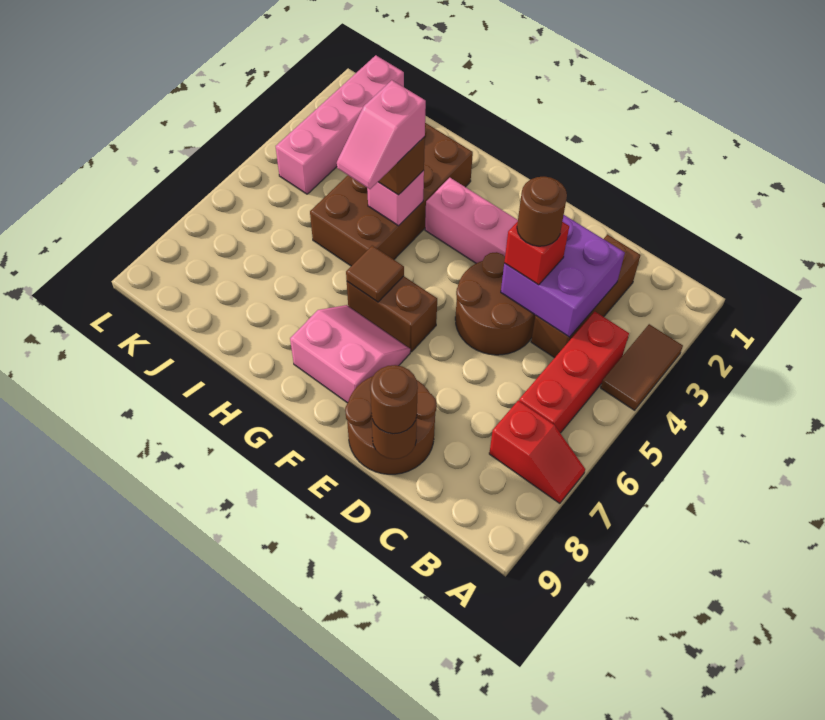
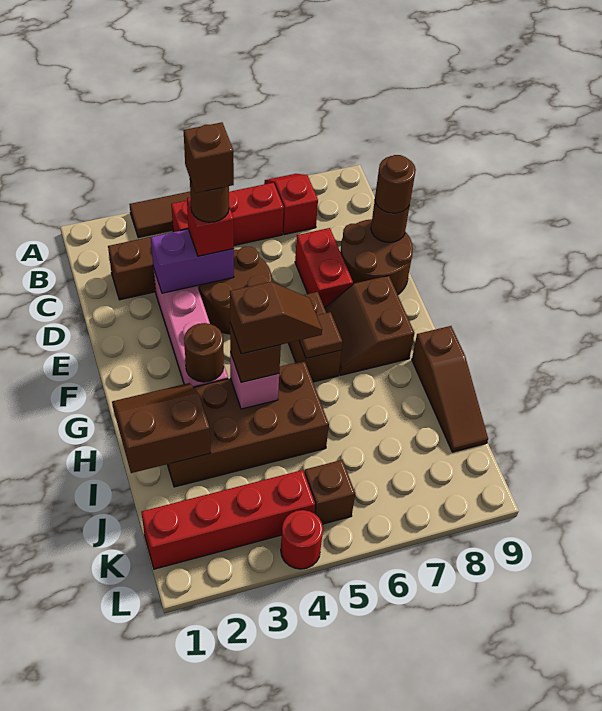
purple brick C3:D4 level 2 -> purple brick D3:D4 level 2
none -> brown brick D4 level 5
none -> red brick D7:E7 level 1
pink slope F7:G8 level 1 top 8 -> brown slope F7:G8 level 1 top 8
none -> brown round brick G3 level 2
none -> brown slope H1:I2 level 2 top I
pink slope H4:H5 level 4 top 4 -> brown slope H4:H5 level 4 top 4
none -> brown slope H9:J9 level 1 top H
pink brick K1:K4 level 1 -> red brick K1:K4 level 1
none -> brown brick K5 level 1
none -> red round brick L4 level 1

